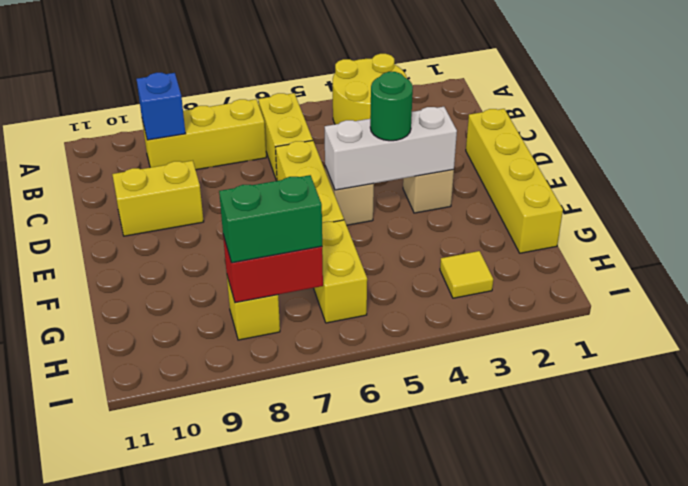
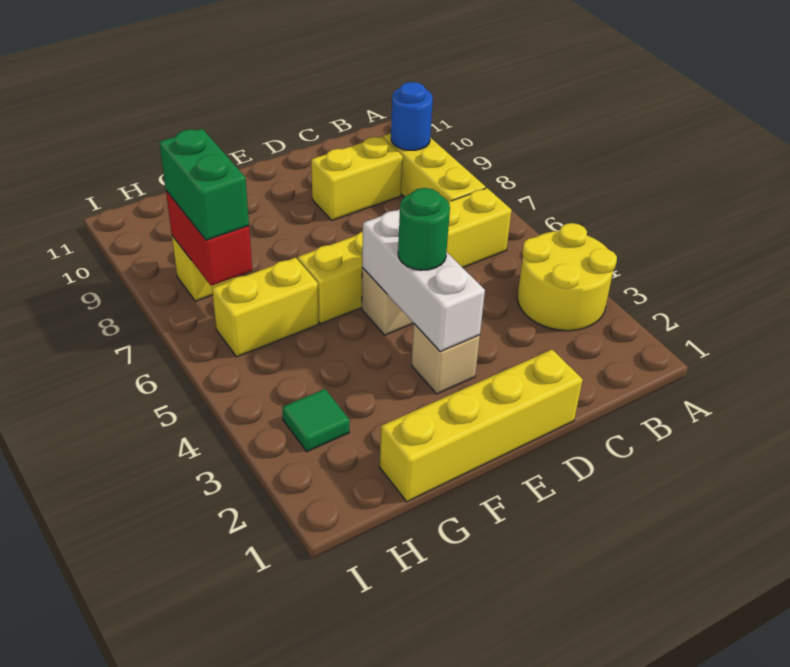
blue brick B9 level 2 -> blue round brick B9 level 2
yellow brick D9:D10 level 1 -> yellow brick C9:D9 level 1
yellow tile H3 level 1 -> green tile H3 level 1

